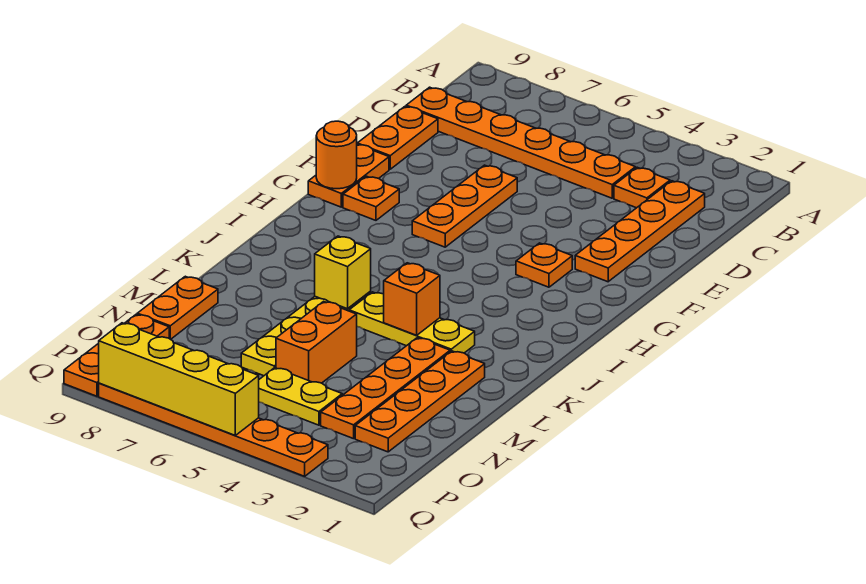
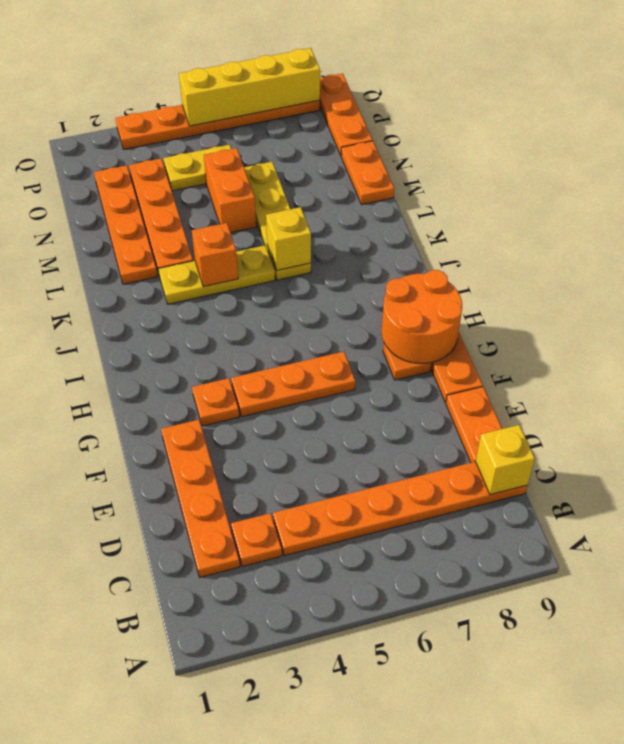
none -> yellow brick C9 level 2
orange plate E6:G6 level 1 -> orange plate G4:G6 level 1
orange round brick G9 level 2 -> orange round brick G8:H9 level 2

